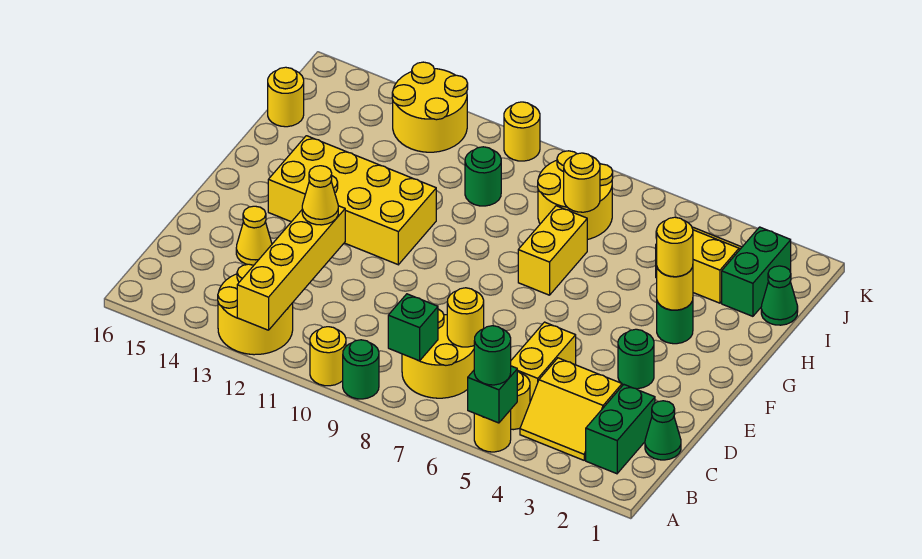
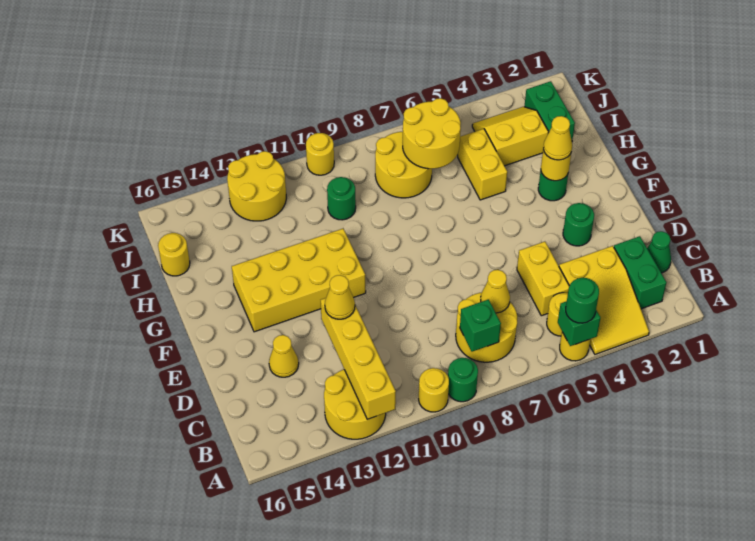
yellow slope B3:C4 level 1 top C -> yellow slope A3:C4 level 1 top C
yellow round brick C7 level 2 -> yellow cone C7 level 2
yellow round brick G3 level 3 -> yellow cone G3 level 3
yellow brick G7:H7 level 1 -> yellow brick H5:I5 level 1
green cone I1 level 1 -> none
yellow round brick I7 level 2 -> yellow round brick I6:J7 level 2

